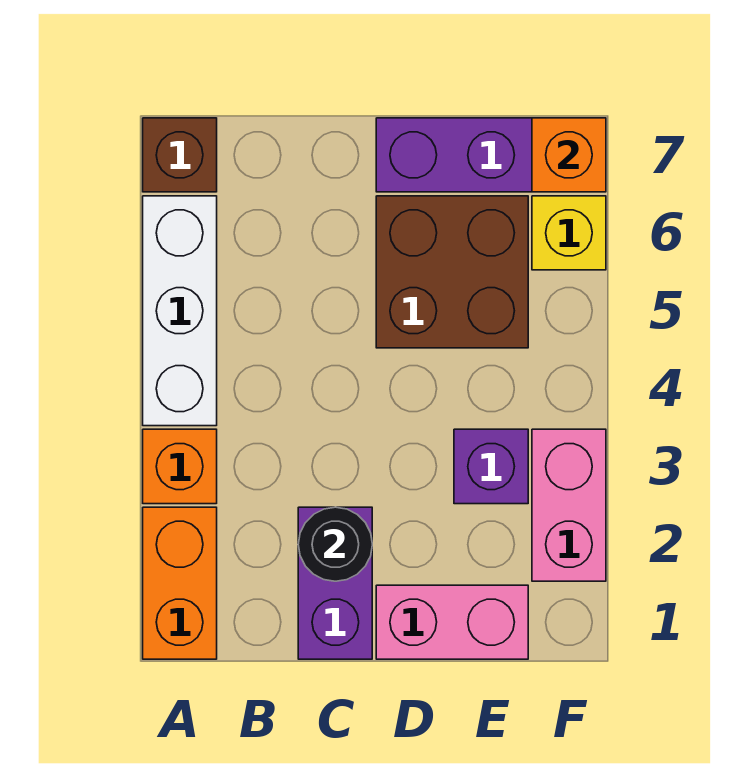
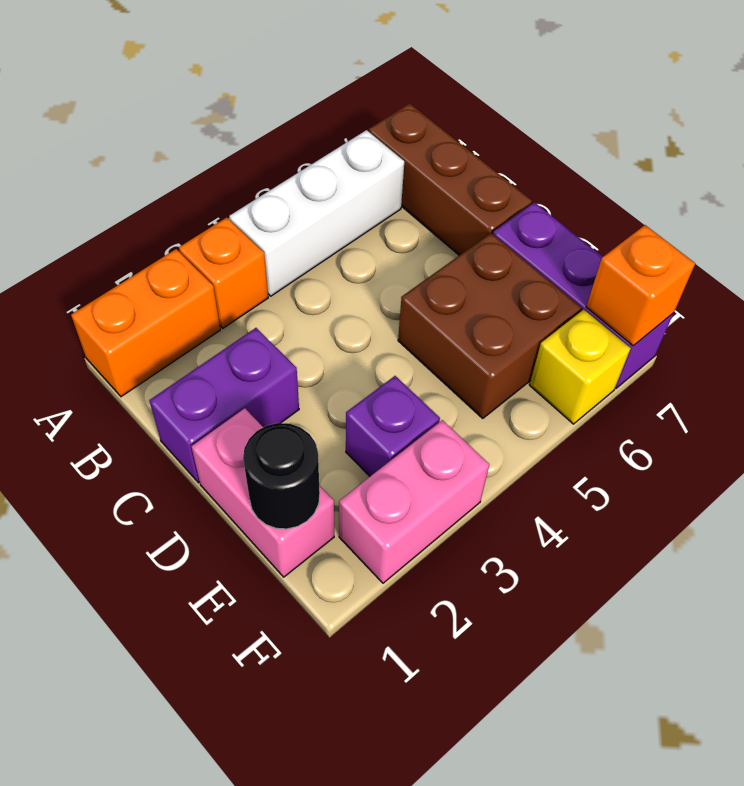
brown brick A7 level 1 -> brown brick A7:C7 level 1
black round brick C2 level 2 -> black round brick E1 level 2

